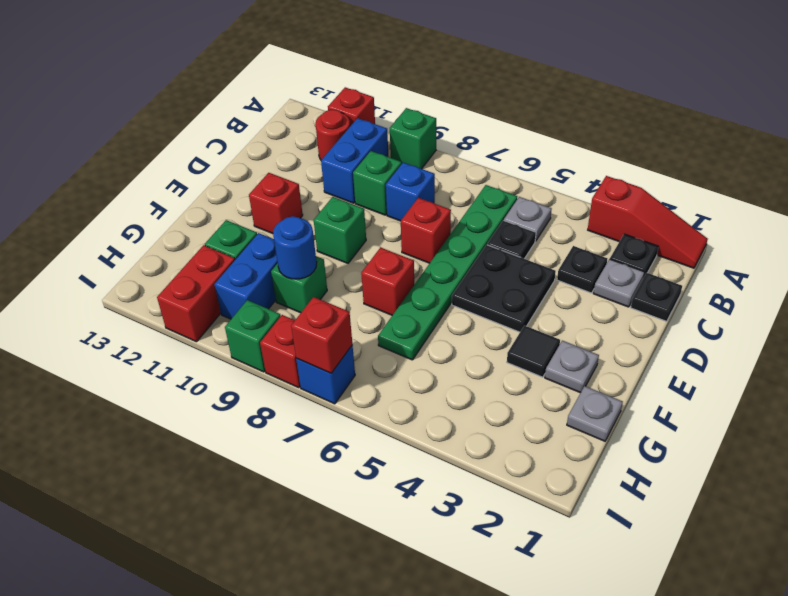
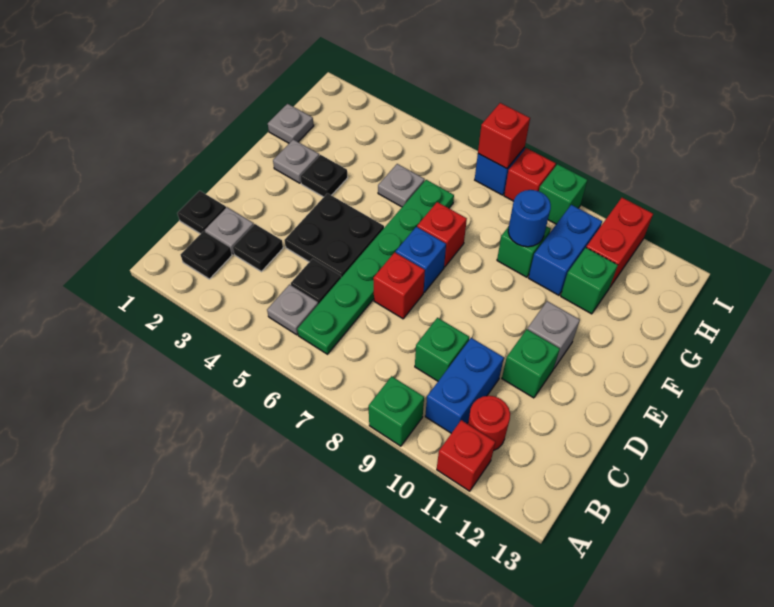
red slope A1:A3 level 1 top 3 -> none
blue brick C8 level 1 -> blue brick E7 level 1
green brick E9 level 1 -> green brick D11 level 1
red brick E11 level 1 -> grey brick E11 level 1
black tile F3 level 1 -> black plate F3 level 1
none -> grey plate G5 level 1

